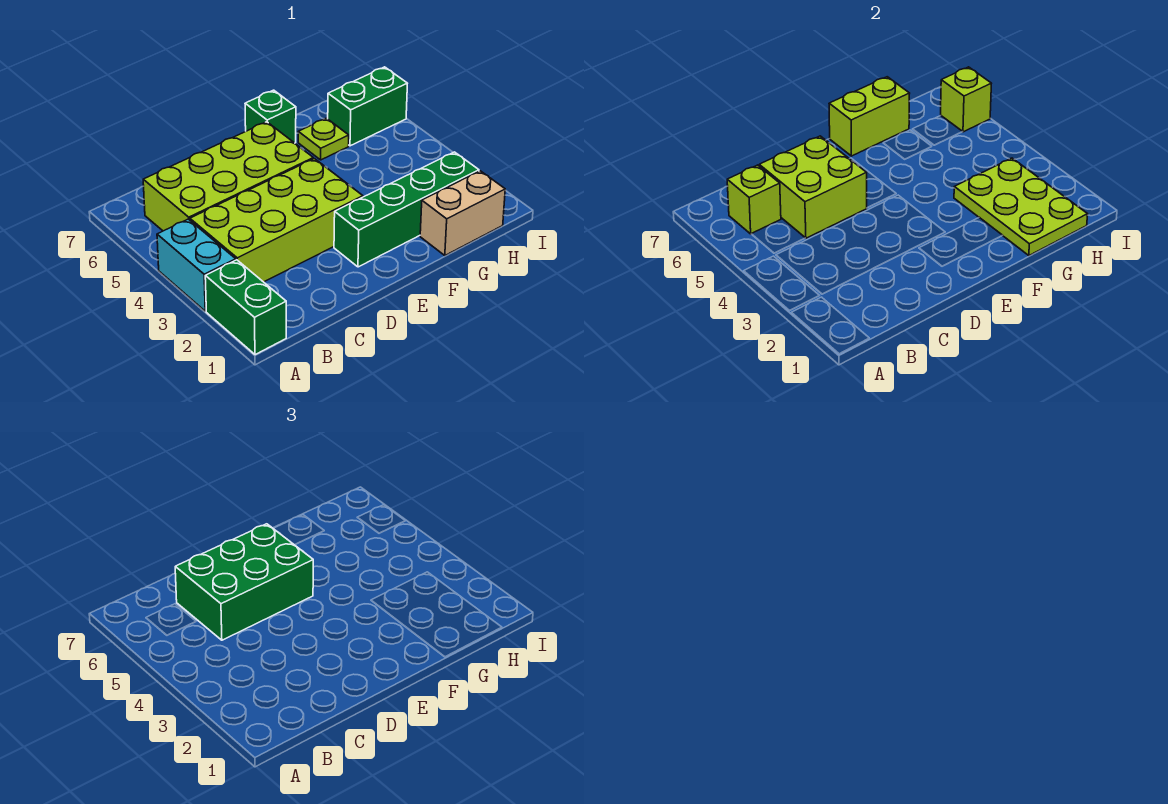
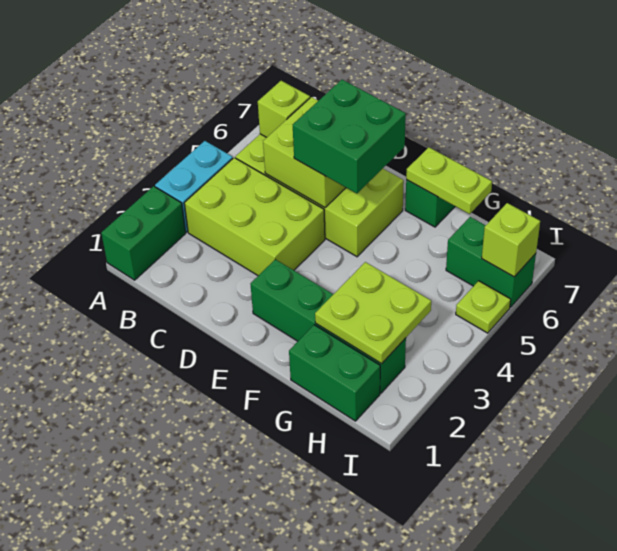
lime brick B3:E4 level 1 -> lime brick B3:D4 level 1
green brick C5:E6 level 3 -> green brick D5:E6 level 3
lime brick F7:G7 level 2 -> lime plate F7:G7 level 2
tan brick G1:H1 level 1 -> green brick G1:H1 level 1
lime plate G1:H3 level 2 -> lime plate G2:H3 level 2
lime plate G6 level 1 -> lime plate I5 level 1

